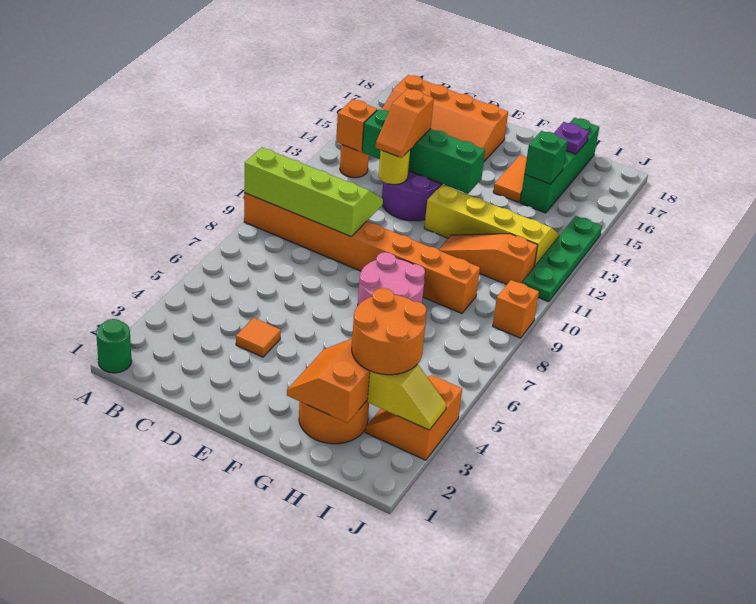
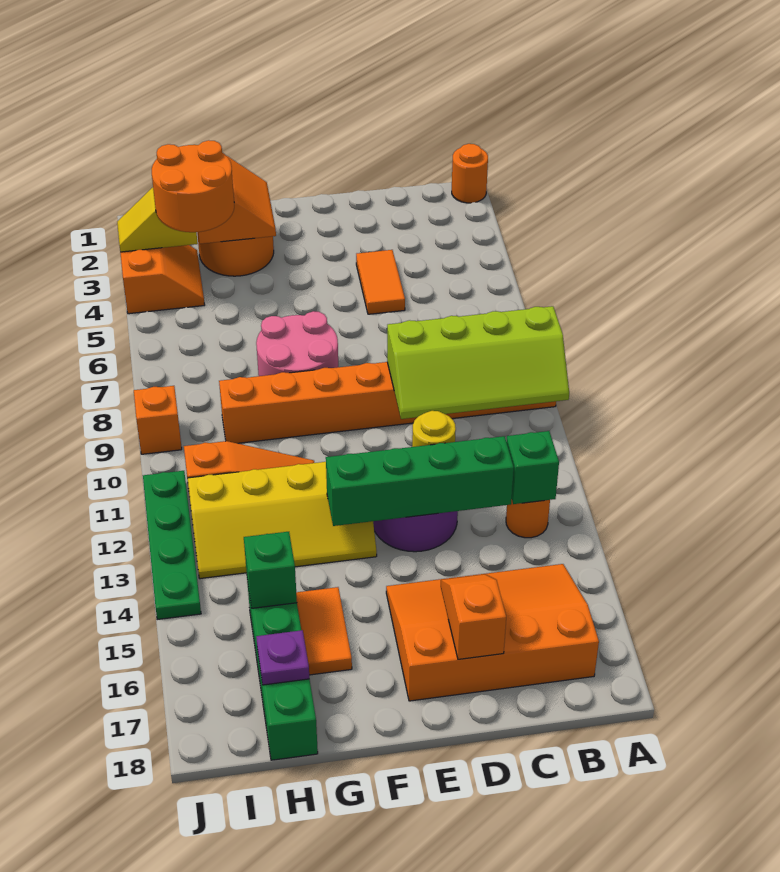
green round brick A1 level 1 -> orange round brick A1 level 1
orange brick B13 level 2 -> green brick B13 level 2
orange tile D4 level 1 -> orange tile D4:D5 level 1
orange slope D12:D13 level 3 top 13 -> orange slope D16:D17 level 2 top 17

